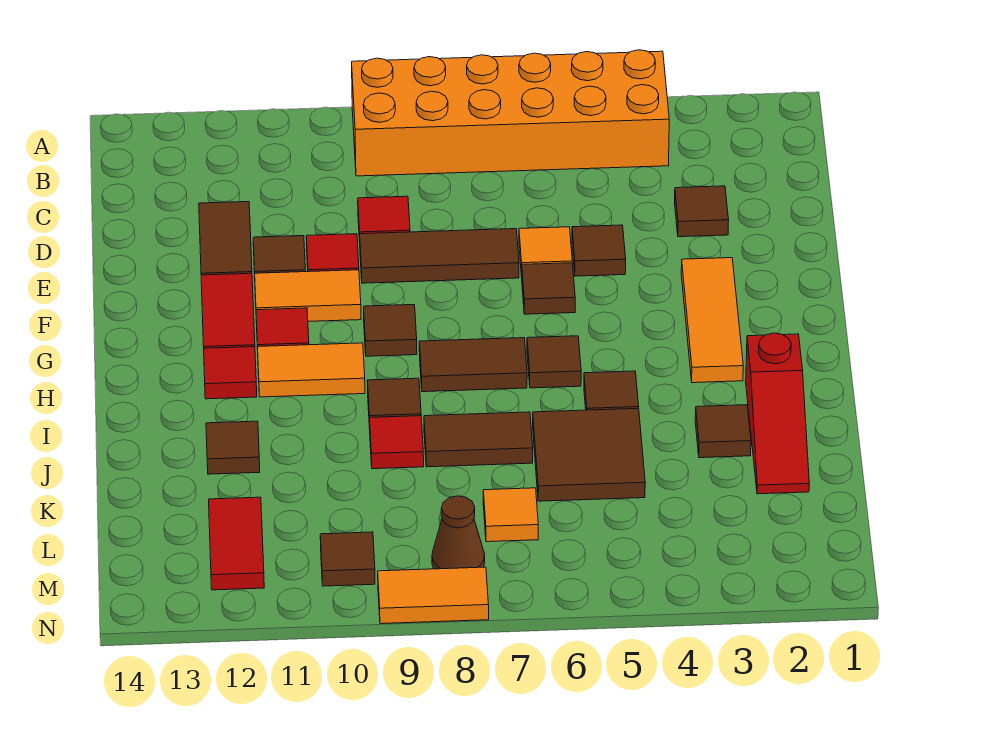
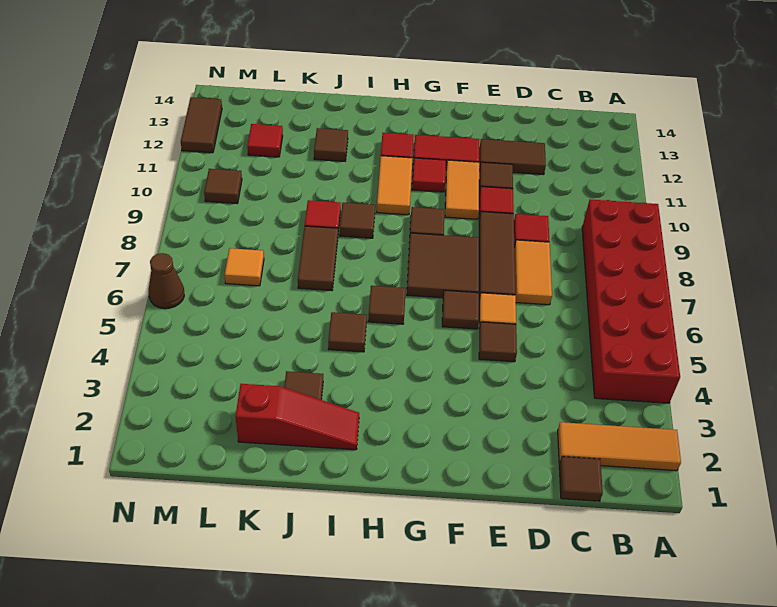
orange brick A4:B9 level 1 -> red brick A4:B9 level 1
brown tile D3 level 1 -> brown tile C1 level 1
orange tile F3:H3 level 1 -> orange tile A2:C2 level 1
brown tile H7:H8 level 1 -> brown tile N12:N13 level 1
red slope I2:K2 level 1 top I -> red slope I2:K2 level 1 top K
brown tile J5:K6 level 1 -> brown tile F7:G8 level 1
red tile L12:M12 level 1 -> red tile L12 level 1
brown cone M8 level 1 -> brown cone N6 level 1
orange tile N8:N9 level 1 -> orange tile D7:D8 level 1

